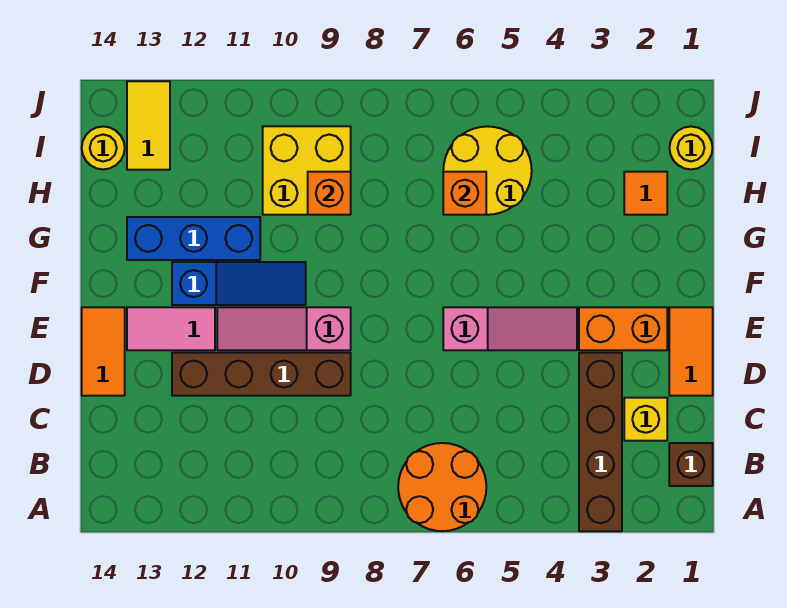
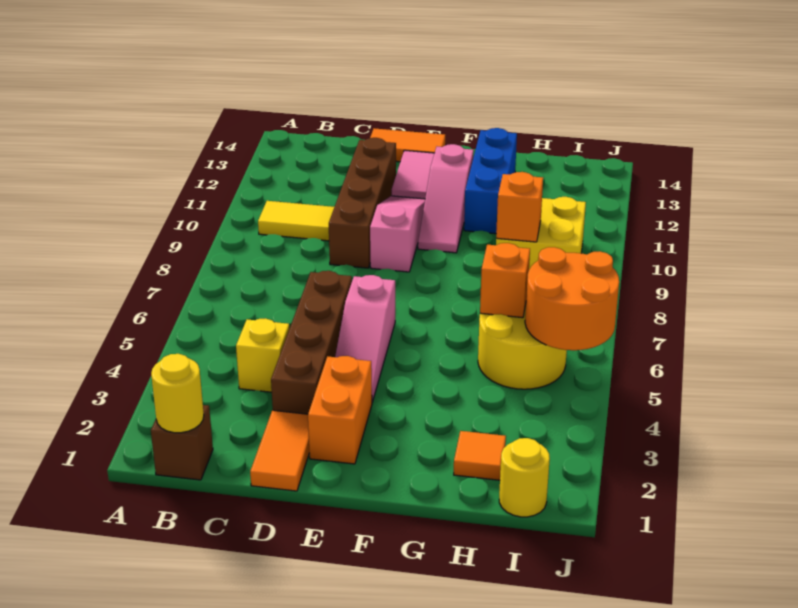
brown brick A3:D3 level 1 -> brown brick D3:D6 level 1
orange round brick A6:B7 level 1 -> orange round brick I5:J6 level 2
yellow brick C2 level 1 -> yellow brick C4 level 1
orange tile D1:E1 level 1 -> orange tile D1:D2 level 1
blue slope F10:F12 level 1 top 12 -> pink slope F10:F12 level 1 top 12
yellow tile I13:J13 level 1 -> yellow tile B10:C10 level 1
yellow round brick I14 level 1 -> yellow round brick B1 level 2

